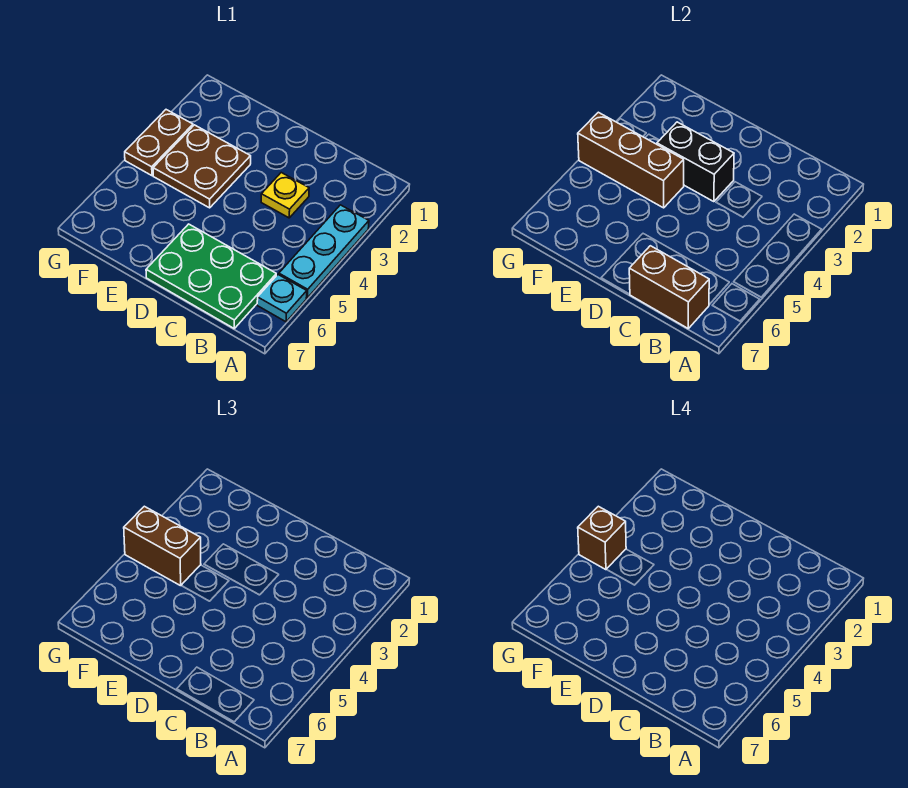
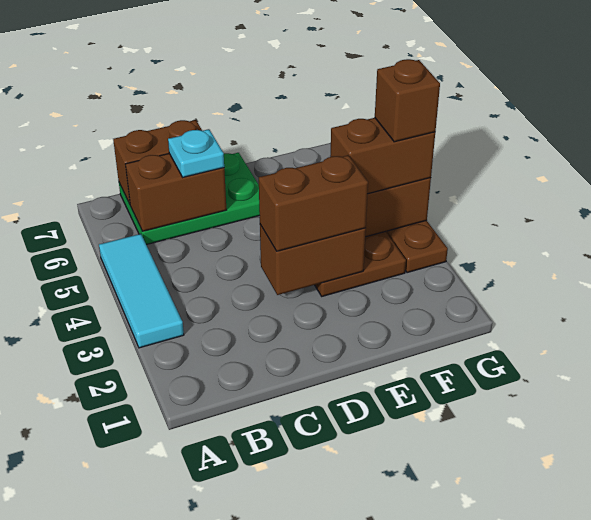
cyan plate A3:A5 level 1 -> cyan tile A3:A5 level 1
cyan plate A6 level 1 -> cyan plate C6 level 3
none -> brown brick B6:C6 level 2
yellow plate C3 level 1 -> none
black brick D3:E3 level 2 -> brown brick D3:E3 level 2
none -> brown brick D3:E3 level 3

